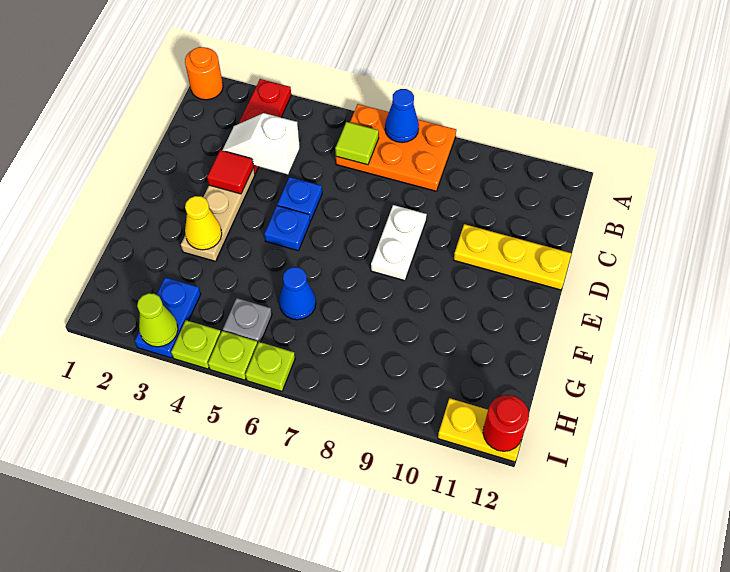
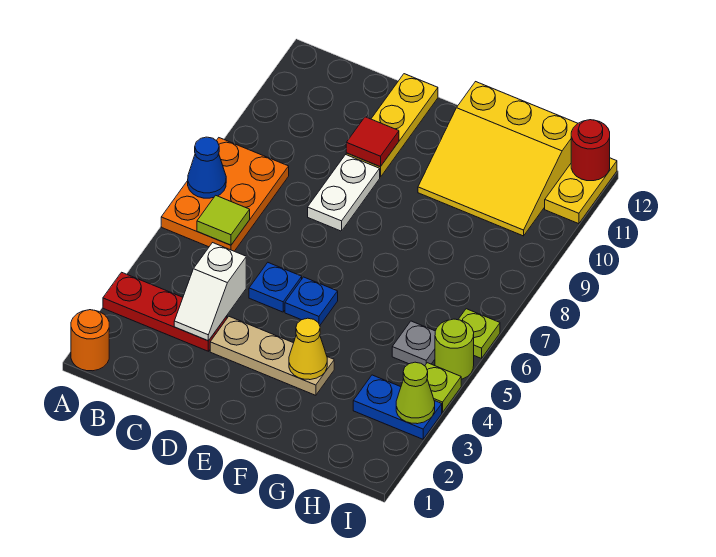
red tile D3 level 2 -> red tile D10 level 2
white plate D8:E8 level 1 -> white plate D8:D9 level 1
none -> yellow slope F10:H12 level 1 top 12
blue cone G6 level 1 -> none
lime plate I5 level 1 -> lime round brick I5 level 1

